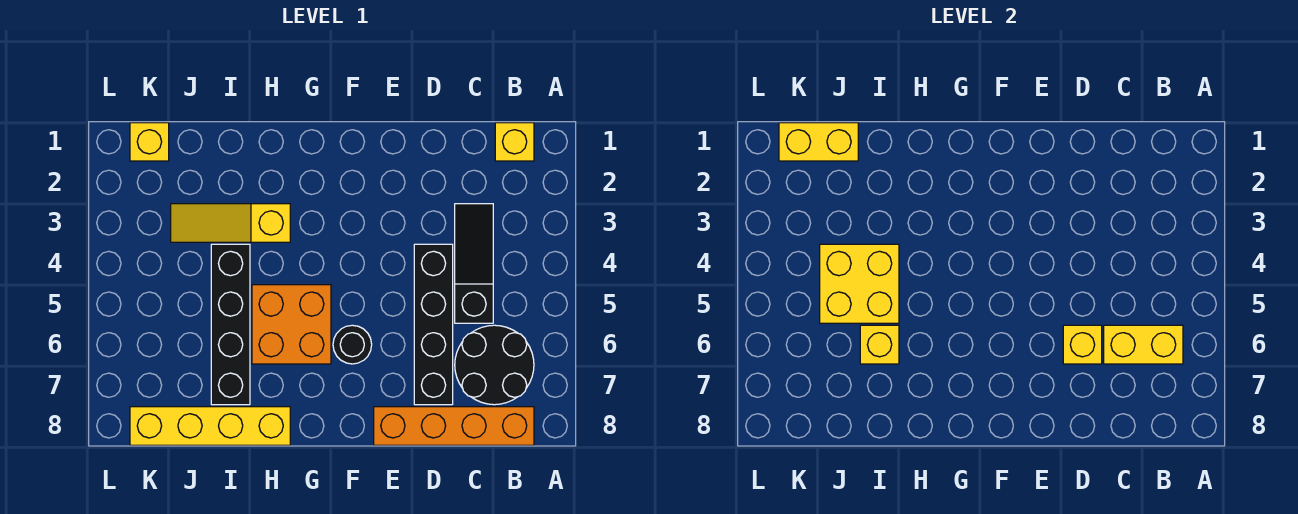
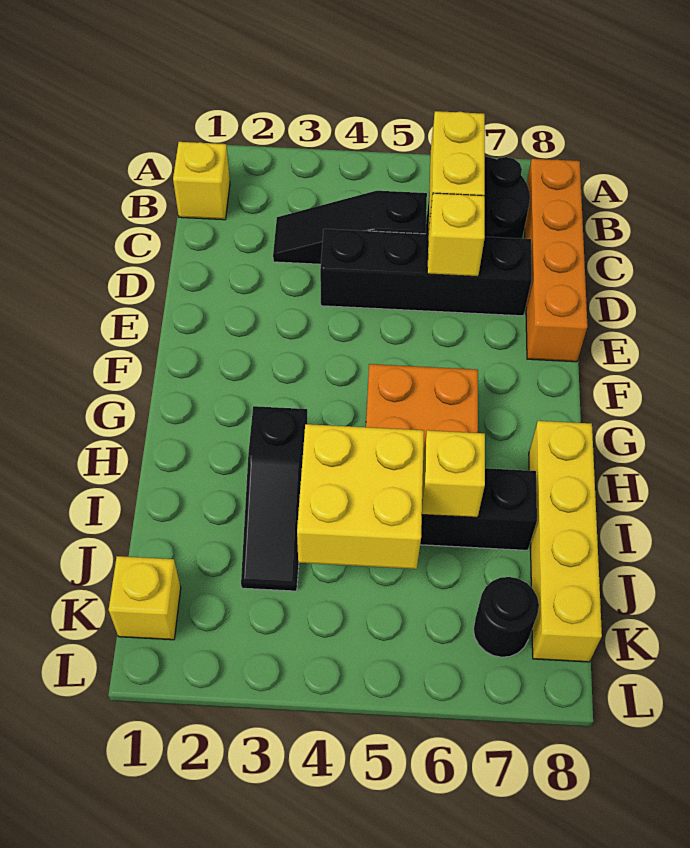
black round brick F6 level 1 -> black round brick K7 level 1
yellow slope H3:J3 level 1 top H -> black slope H3:J3 level 1 top H
yellow brick J1:K1 level 2 -> none

